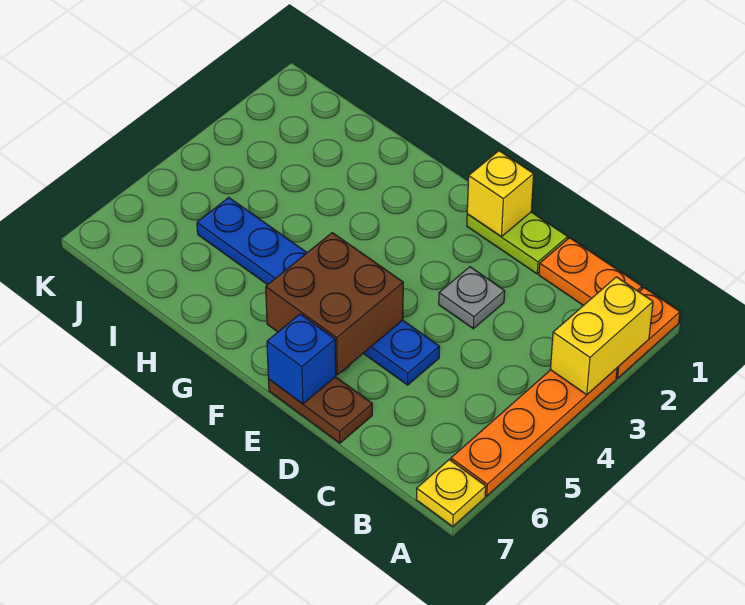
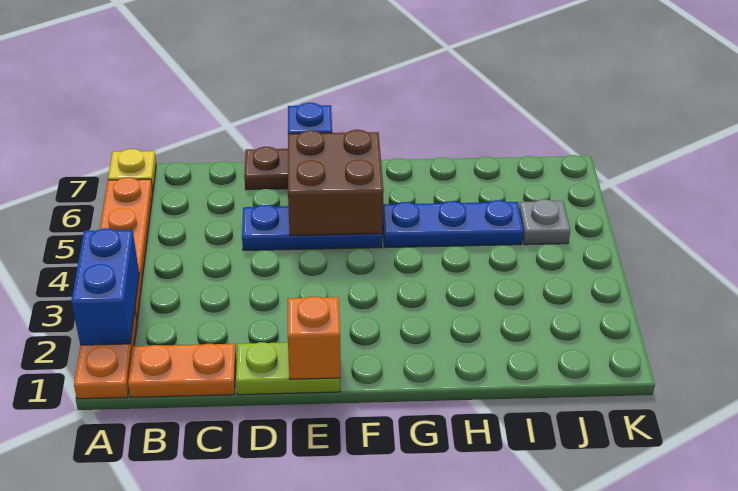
yellow brick A2:A3 level 2 -> blue brick A2:A3 level 2
grey plate D3 level 1 -> grey plate J5 level 1
yellow brick E1 level 2 -> orange brick E1 level 2

